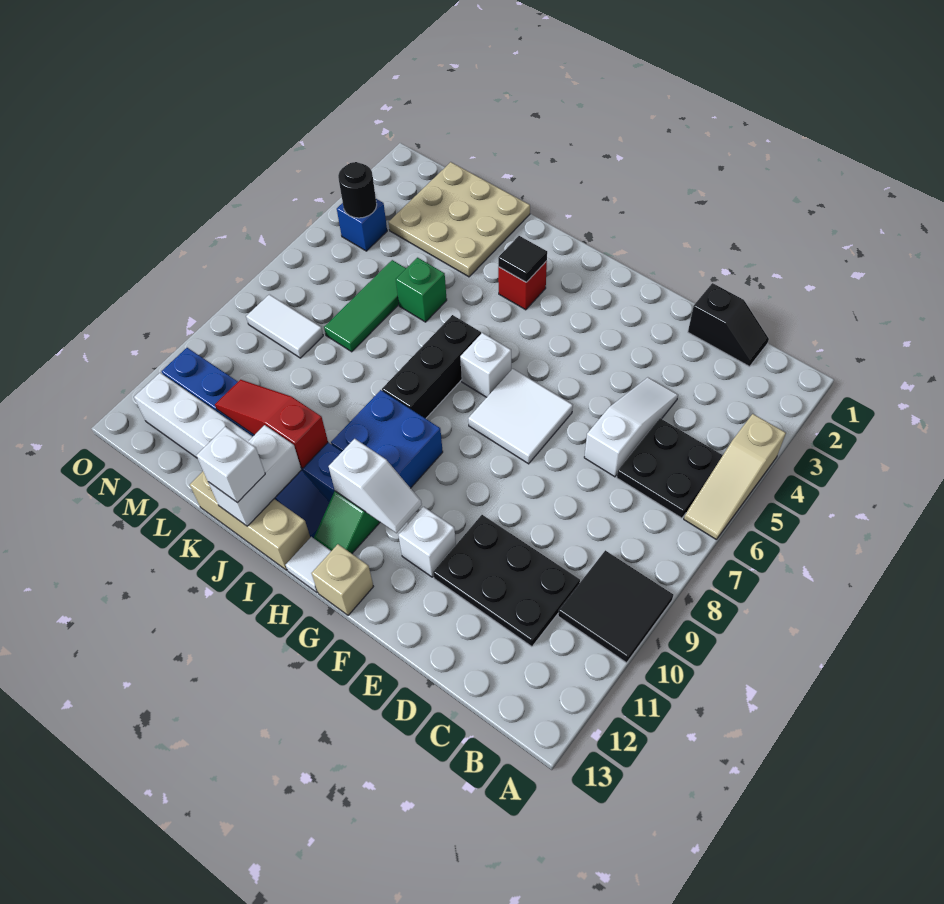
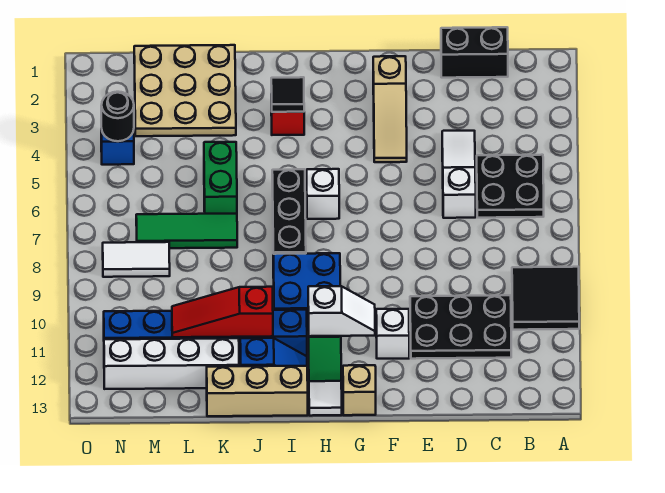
tan slope A4:A6 level 1 top 4 -> tan slope F2:F4 level 1 top 2
black slope C1:D1 level 1 top D -> black brick C1:D1 level 1
white tile F6:G7 level 1 -> none
white brick J12:J13 level 2 -> none
white brick J13 level 3 -> none
green brick K5 level 1 -> green brick K5:K6 level 1
green tile L5:L7 level 1 -> green tile K7:M7 level 1

